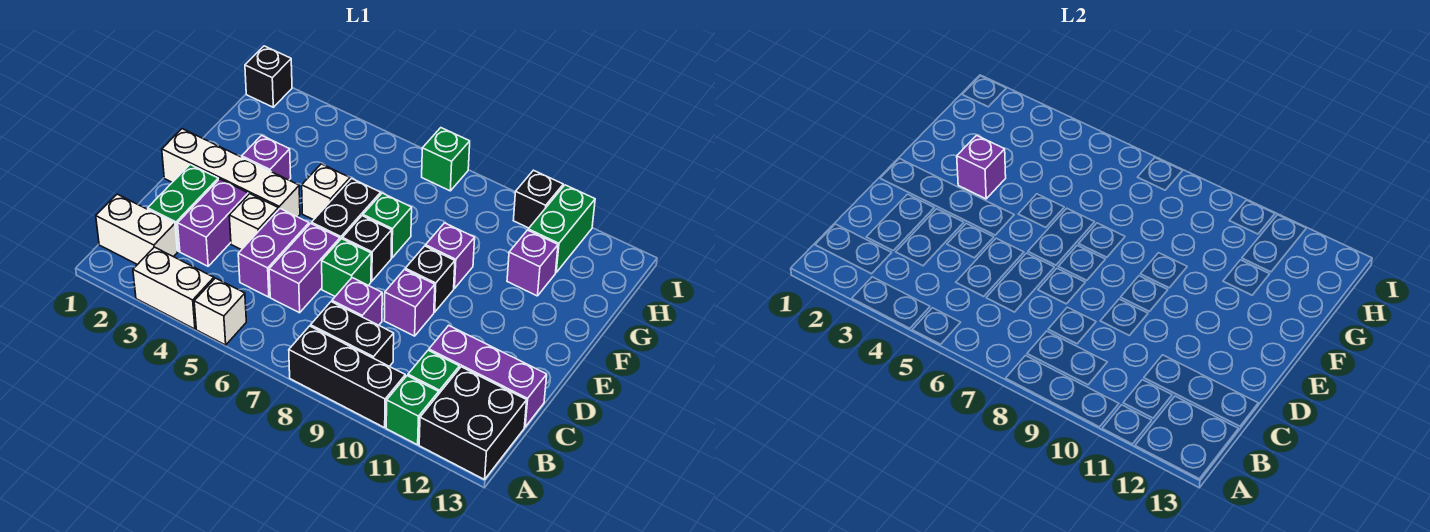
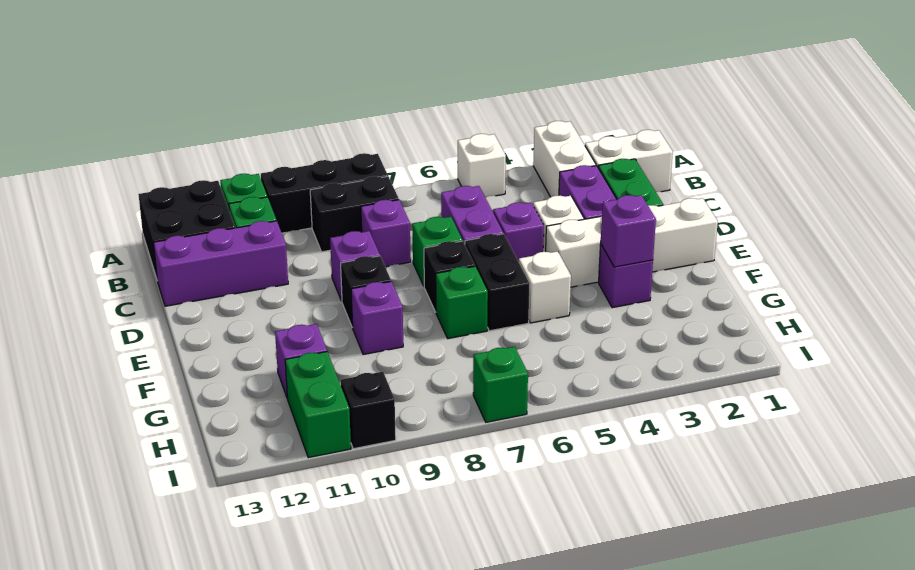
white brick A3:A4 level 1 -> white brick A3:B3 level 1
purple brick C5:D5 level 1 -> purple brick D5 level 1
black brick I1 level 1 -> none

